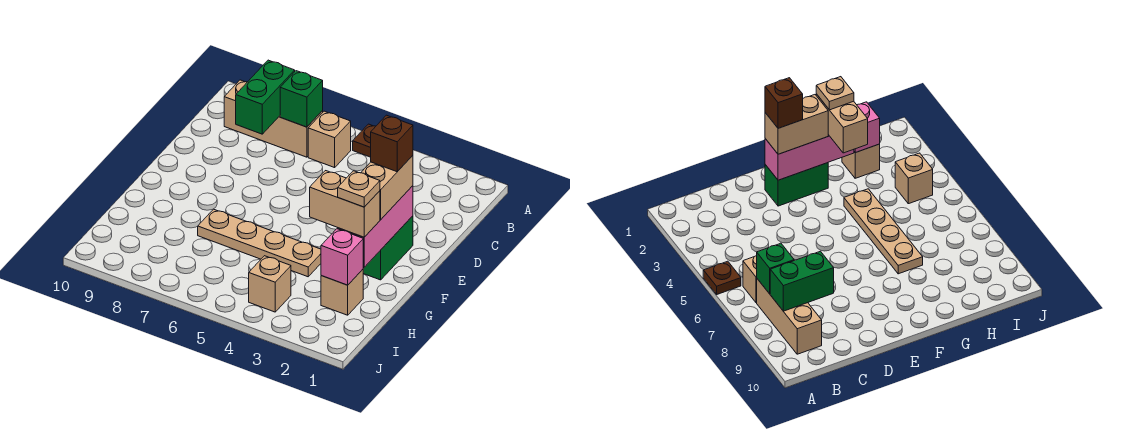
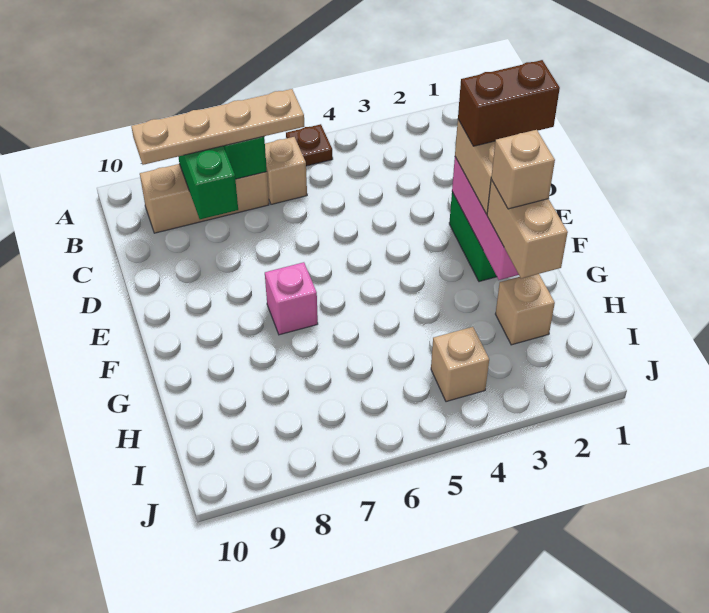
brown brick E2 level 4 -> brown brick E1:E2 level 4
tan brick G2:G3 level 3 -> tan brick G2:H2 level 3
tan plate G2 level 4 -> tan brick G2 level 4
tan plate G4:G7 level 1 -> tan plate B6:B9 level 3
pink brick H2 level 2 -> pink brick F7 level 1

